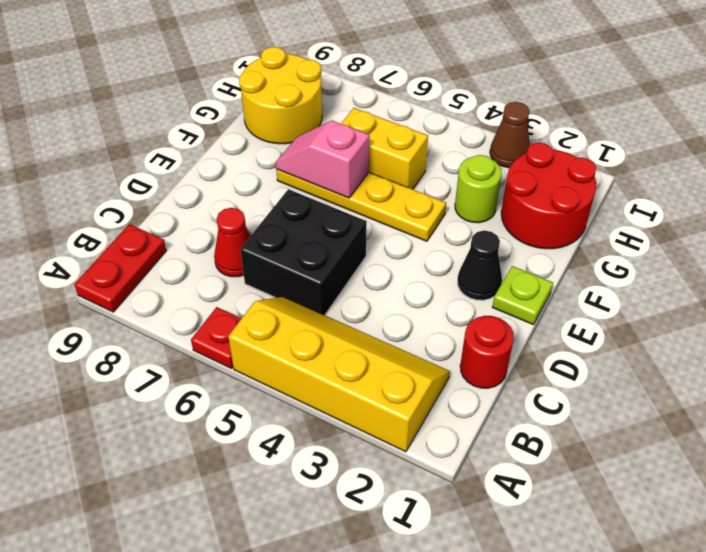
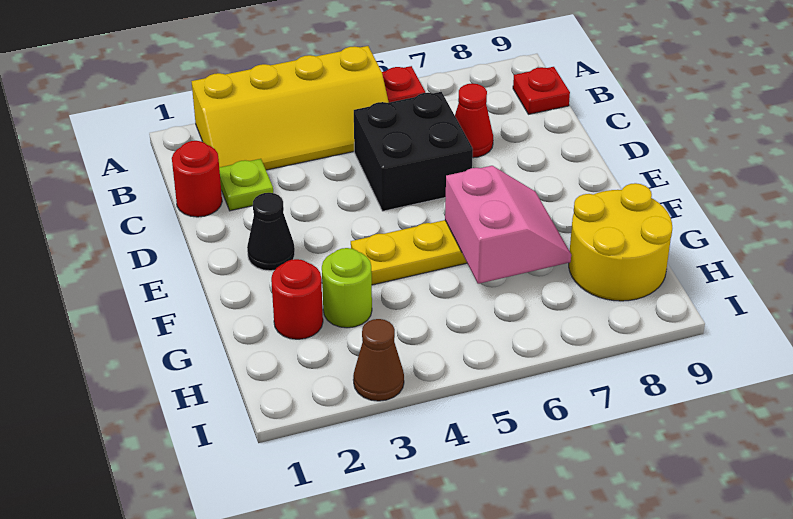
red plate A9:B9 level 1 -> red plate B9 level 1
lime plate E1 level 1 -> lime plate C2 level 1
pink slope F6:F7 level 2 top 6 -> pink slope F6:G7 level 2 top 6
red round brick G1:H2 level 1 -> red round brick G2 level 1
yellow brick G5:G6 level 1 -> none

